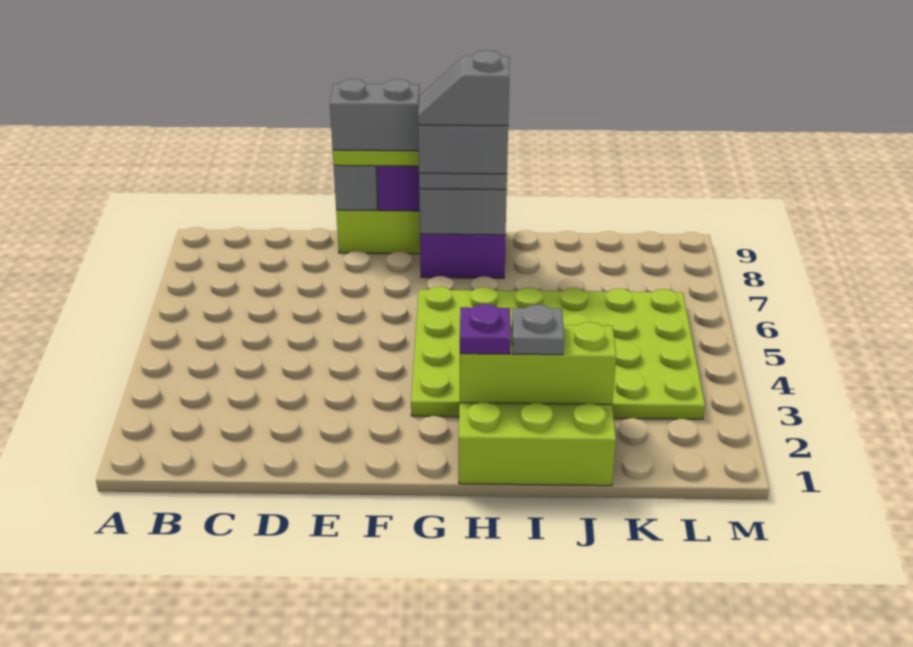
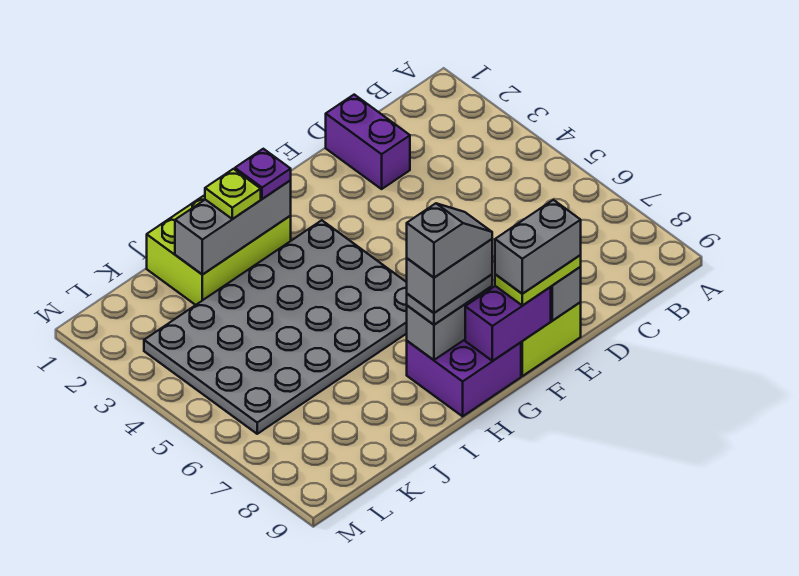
none -> purple brick D1:D2 level 1
lime plate G3:L6 level 1 -> grey plate G3:L6 level 1
lime brick H2:J2 level 2 -> grey brick H2:J2 level 2
grey plate I2 level 3 -> lime plate I2 level 3

